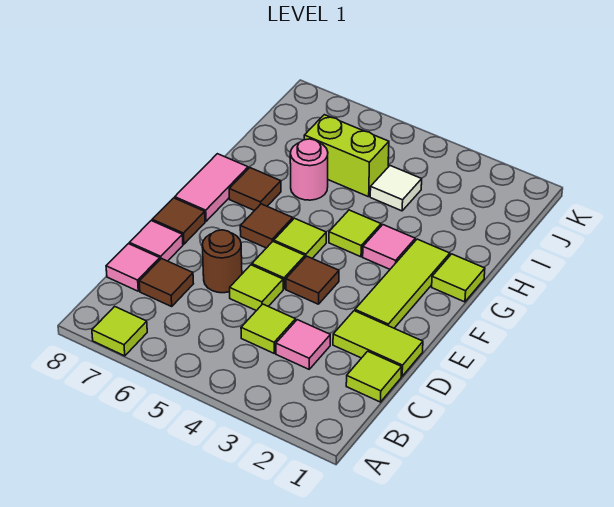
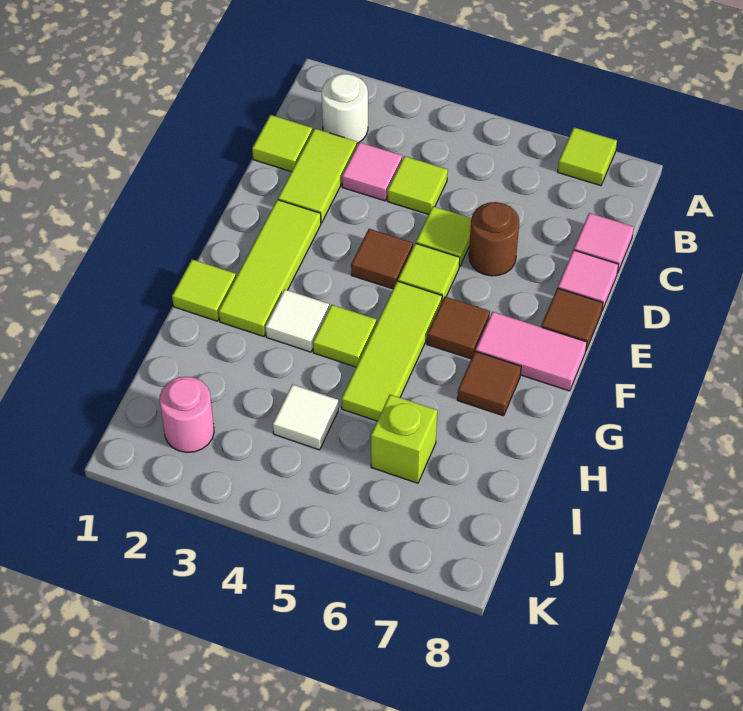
none -> white round brick B2 level 1
brown tile C7 level 1 -> none
lime tile D1:D2 level 1 -> lime tile C2:D2 level 1
lime tile F5 level 1 -> lime tile F5:H5 level 1
pink tile F8:G8 level 1 -> pink tile F7:F8 level 1
pink tile G3 level 1 -> white tile G3 level 1
pink round brick H6 level 1 -> pink round brick J2 level 1
lime brick I5:I6 level 1 -> lime brick I6 level 1

